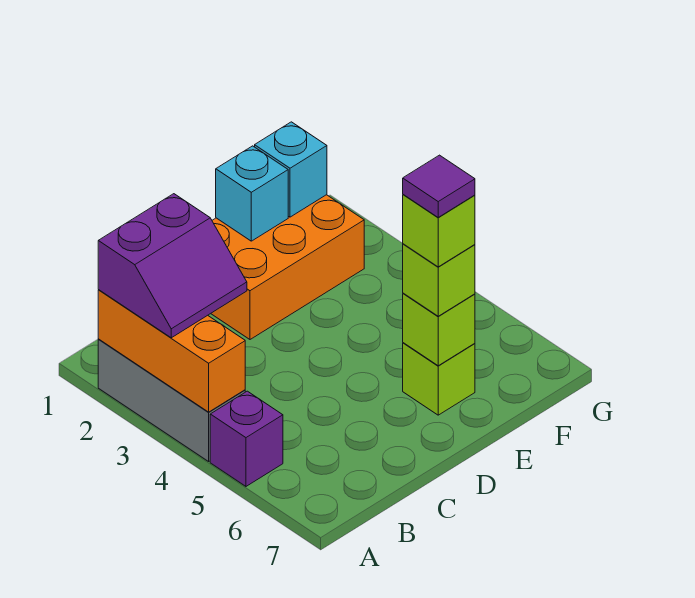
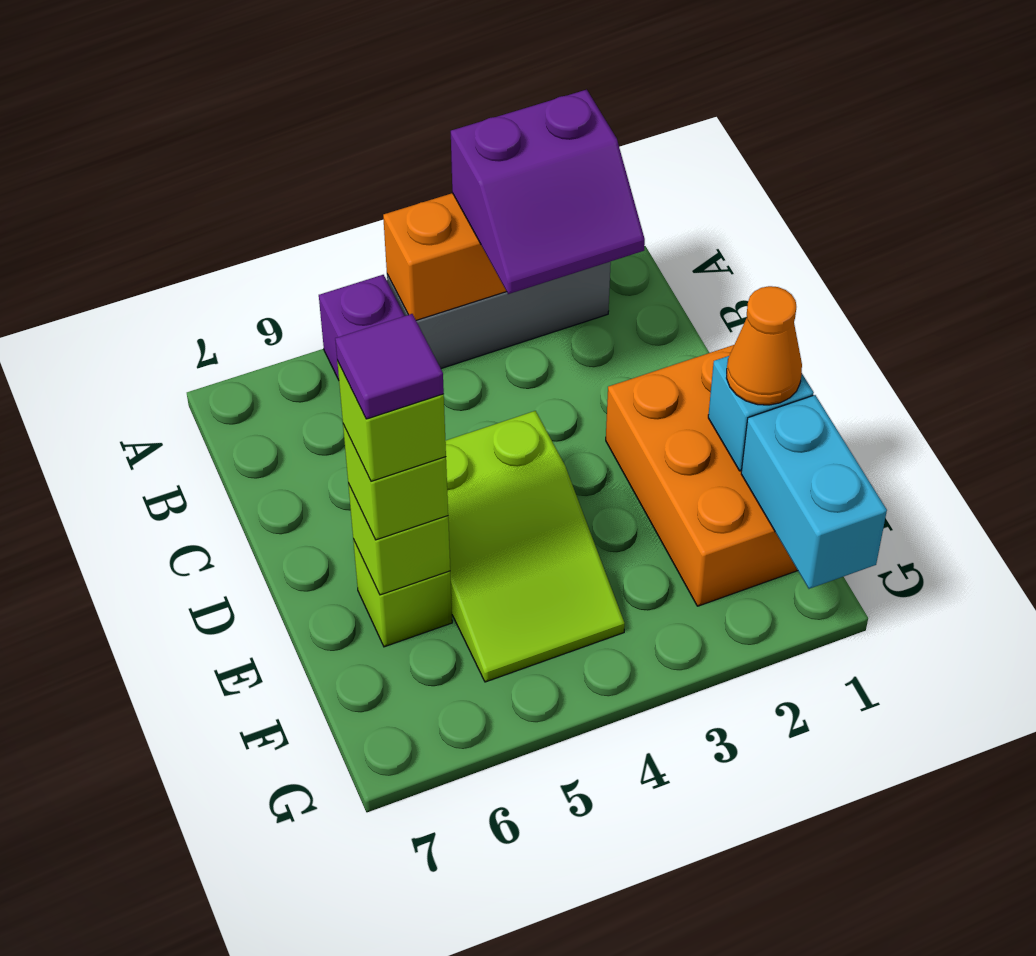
purple slope A2:B3 level 3 top 2 -> purple slope A2:B3 level 3 top A
none -> lime slope D4:F5 level 1 top D
none -> orange cone E1 level 3
cyan brick F1 level 2 -> cyan brick F1:G1 level 2

